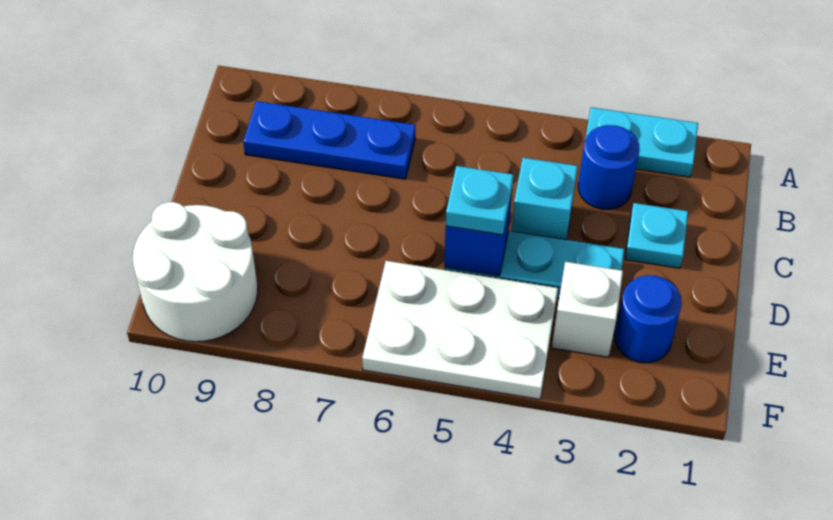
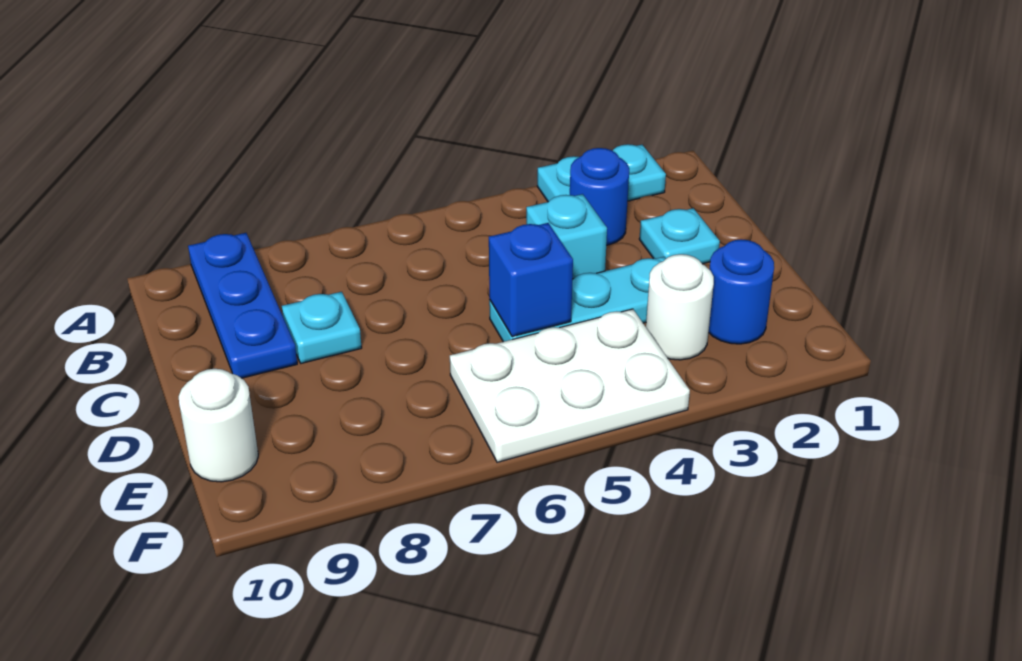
blue plate B7:B9 level 1 -> blue plate A9:C9 level 1
cyan plate D5 level 3 -> cyan plate C8 level 1
white brick E3 level 1 -> white round brick E3 level 1
white round brick E9:F10 level 1 -> white round brick E10 level 1

